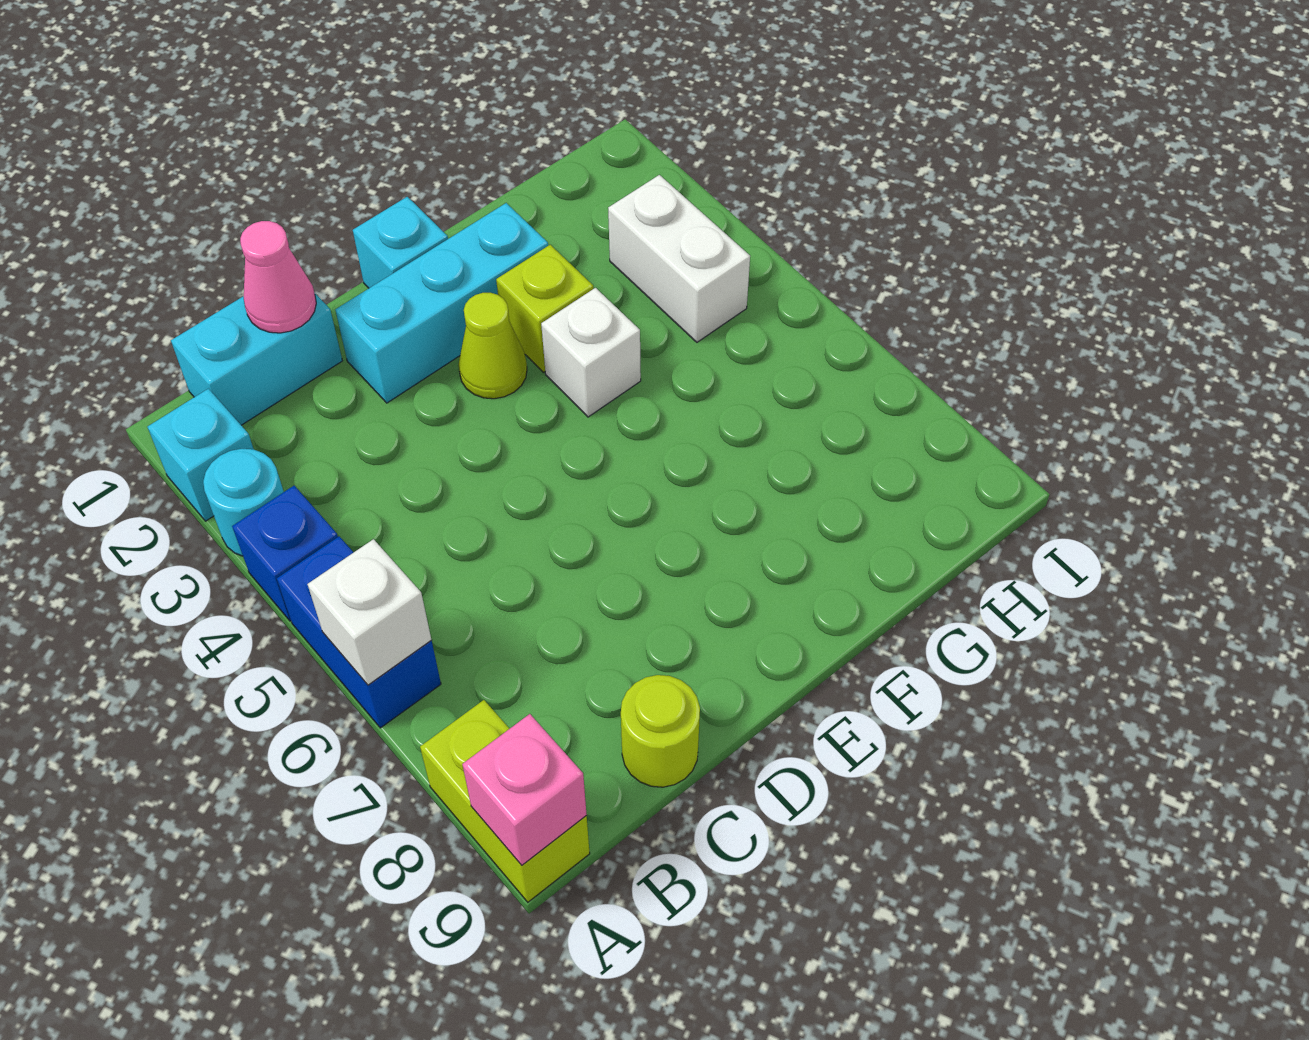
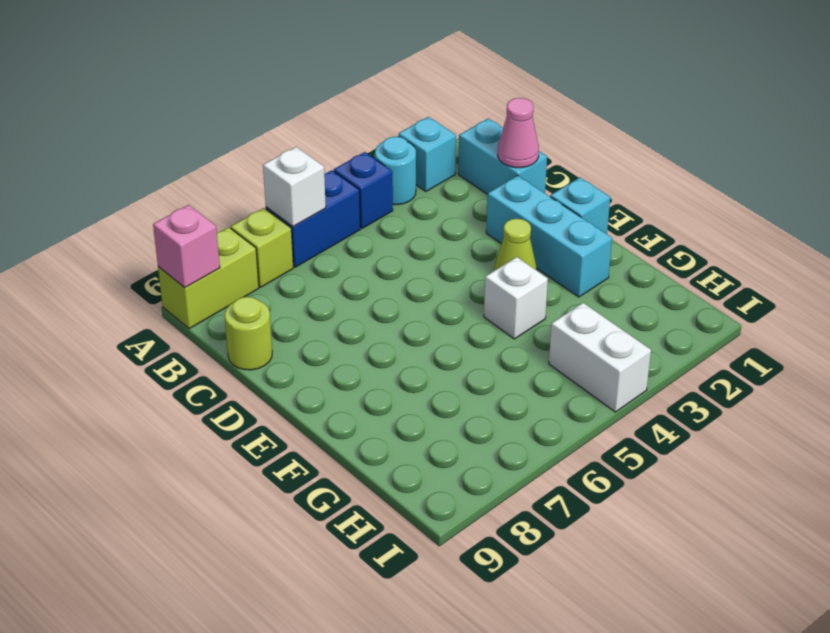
lime brick F3 level 1 -> lime brick A7 level 1
white brick H3:H4 level 1 -> white brick H4:I4 level 1

